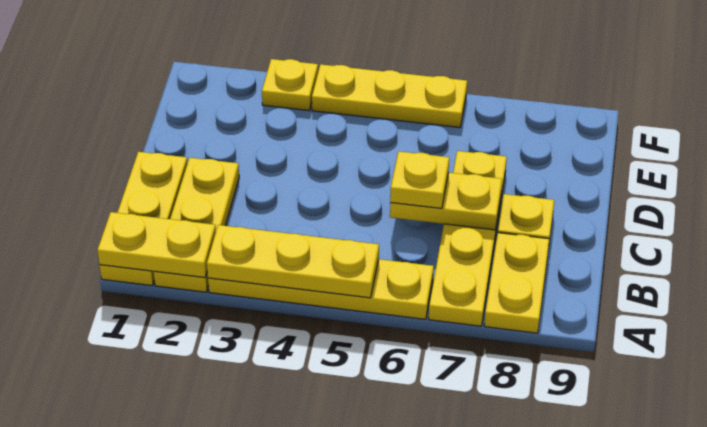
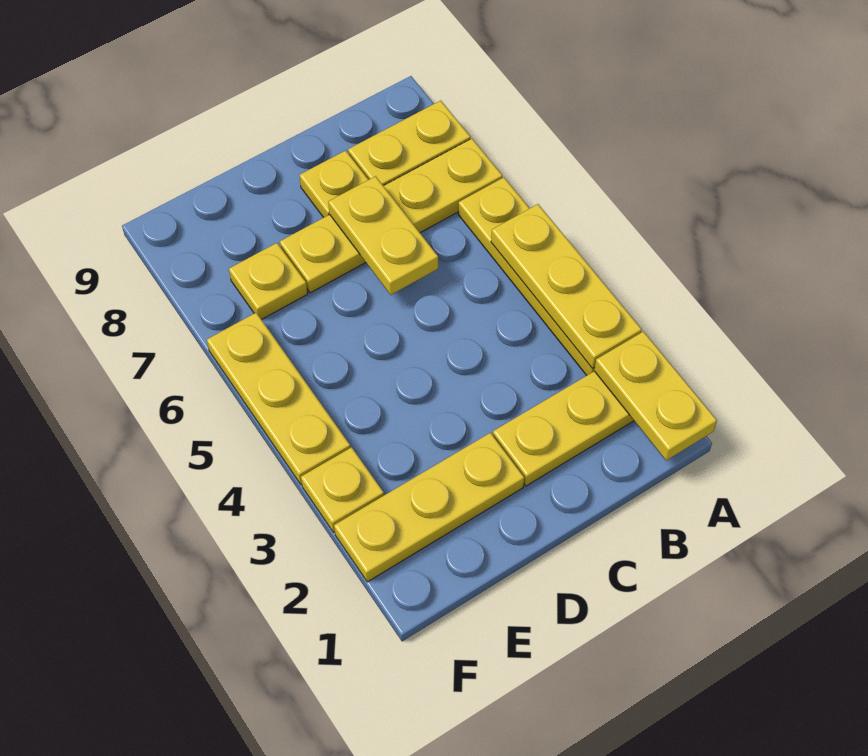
yellow plate A1:C1 level 1 -> yellow plate D2:F2 level 1
yellow plate C6 level 3 -> yellow plate E7 level 1

